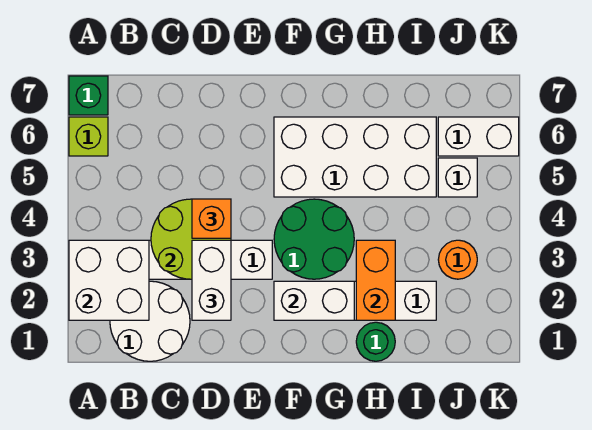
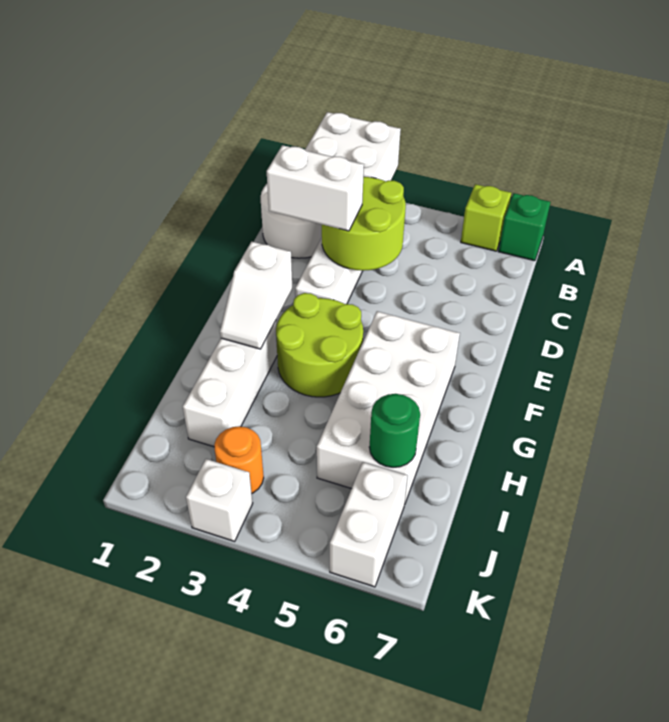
orange brick D4 level 3 -> none
white brick F2:G2 level 2 -> white slope F2:G2 level 2 top F
green round brick F3:G4 level 1 -> lime round brick F3:G4 level 1
green round brick H1 level 1 -> green round brick I6 level 2
orange brick H2:H3 level 2 -> none
white brick J5 level 1 -> white brick K3 level 1

